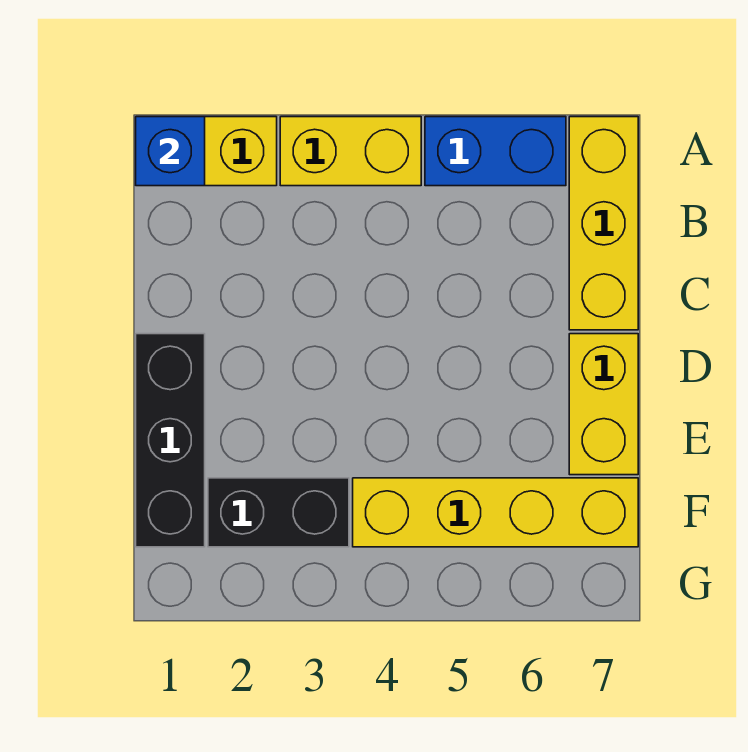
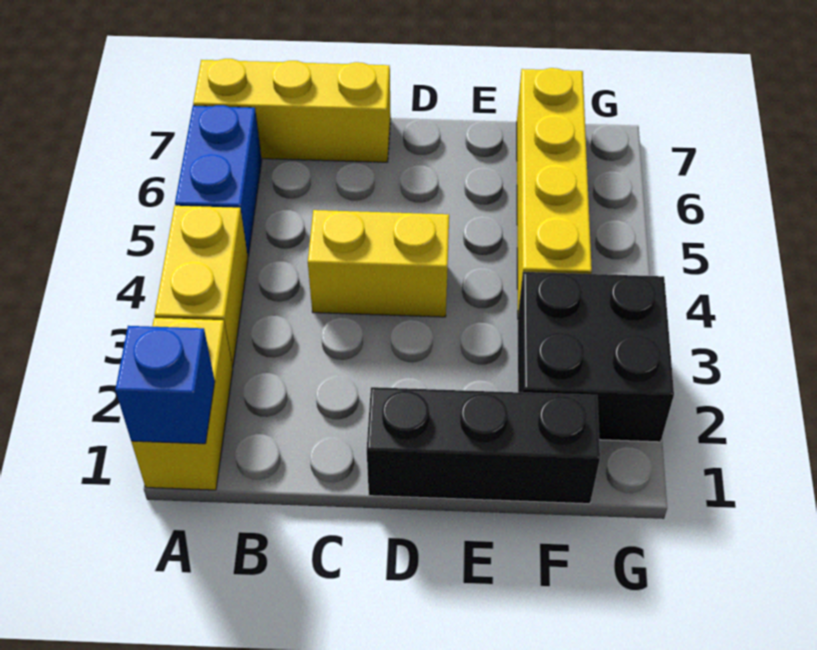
yellow brick D7:E7 level 1 -> yellow brick C4:D4 level 1
black brick F2:F3 level 1 -> black brick F2:G3 level 1

